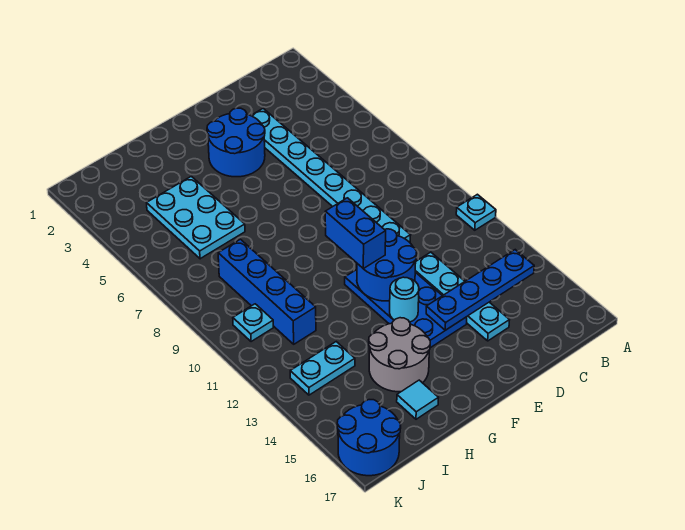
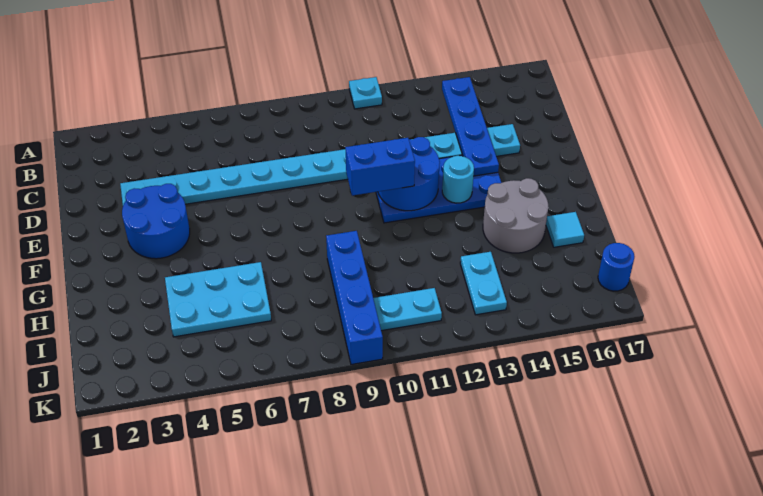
blue brick I8:I11 level 1 -> blue brick H9:K9 level 1
cyan plate J10 level 1 -> cyan plate J10:J11 level 1
blue round brick J16:K17 level 1 -> blue round brick J17 level 1

